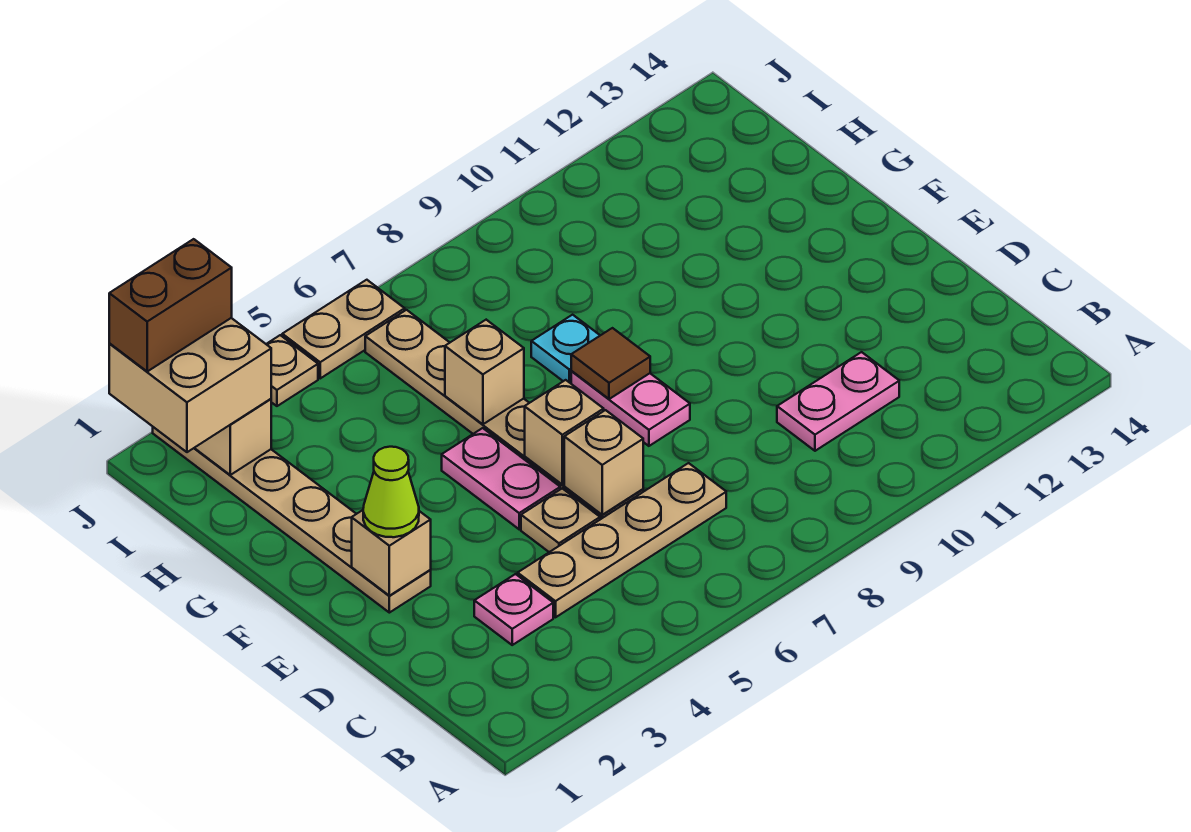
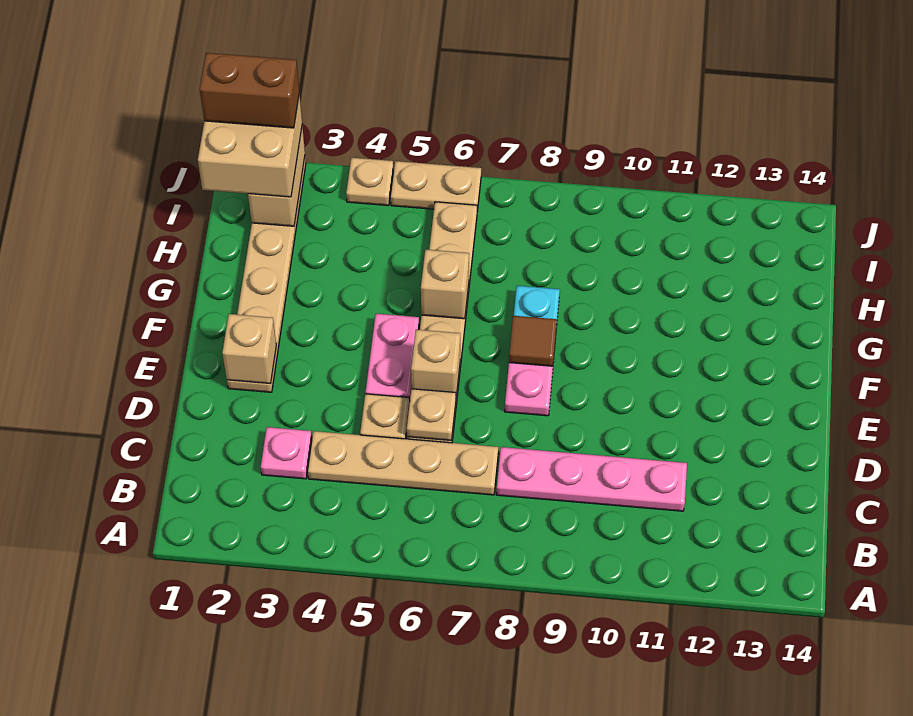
pink plate C10:C11 level 1 -> pink plate C8:C11 level 1
tan brick D6 level 2 -> tan plate D6 level 2
lime cone E2 level 3 -> none

